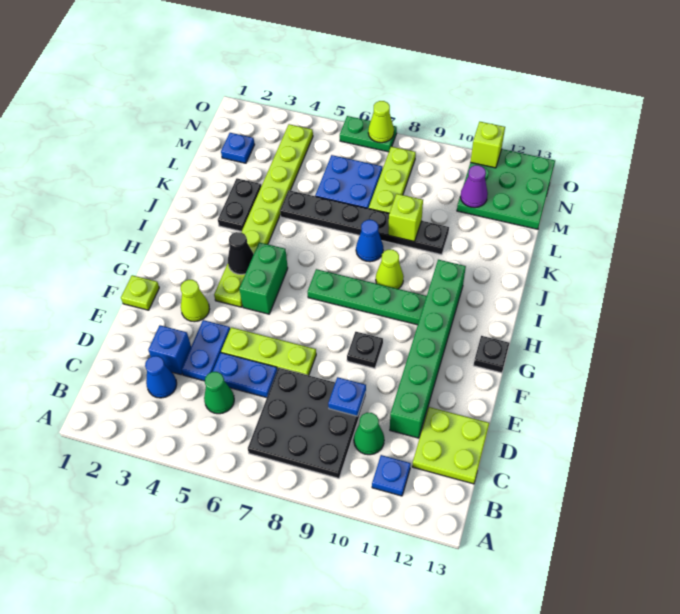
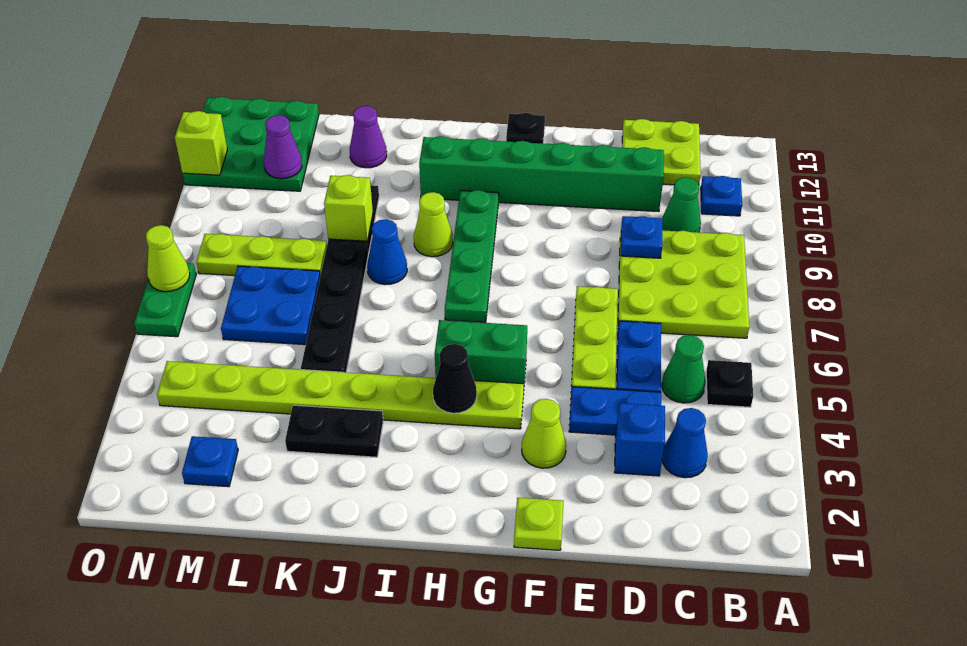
black plate B7:D9 level 1 -> lime plate B7:D9 level 1
black plate F9 level 1 -> black plate B5 level 1
none -> purple cone K12 level 1

